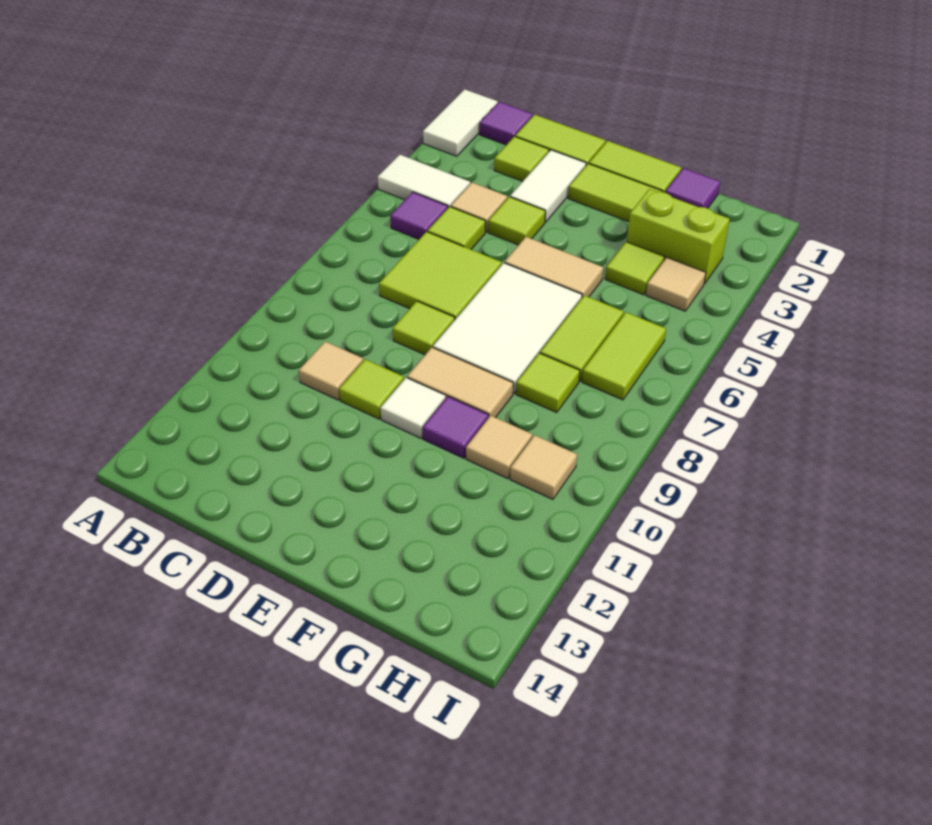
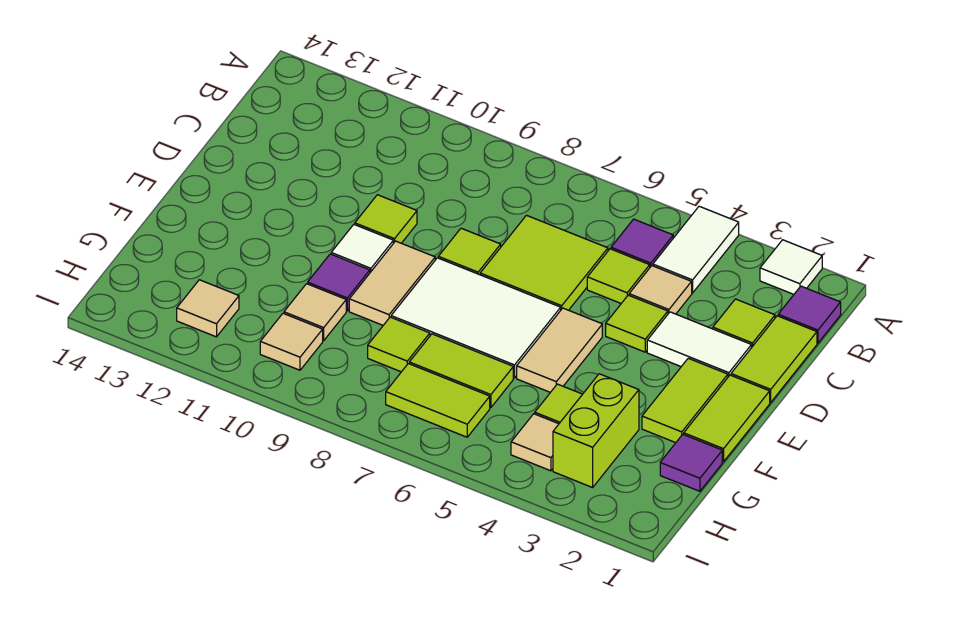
white tile A1:A2 level 1 -> white tile A2 level 1
tan tile C10 level 1 -> tan tile H12 level 1

